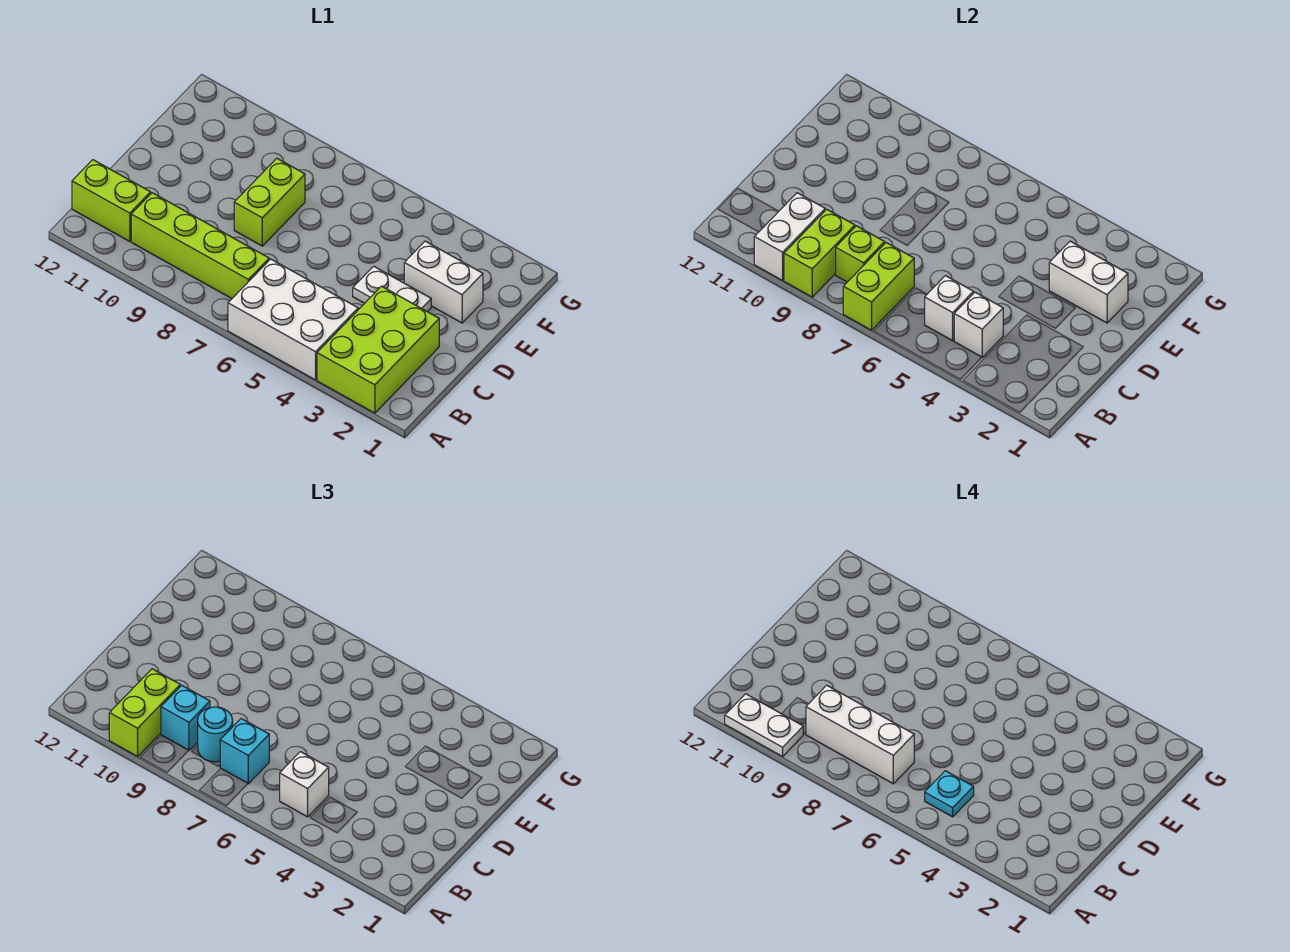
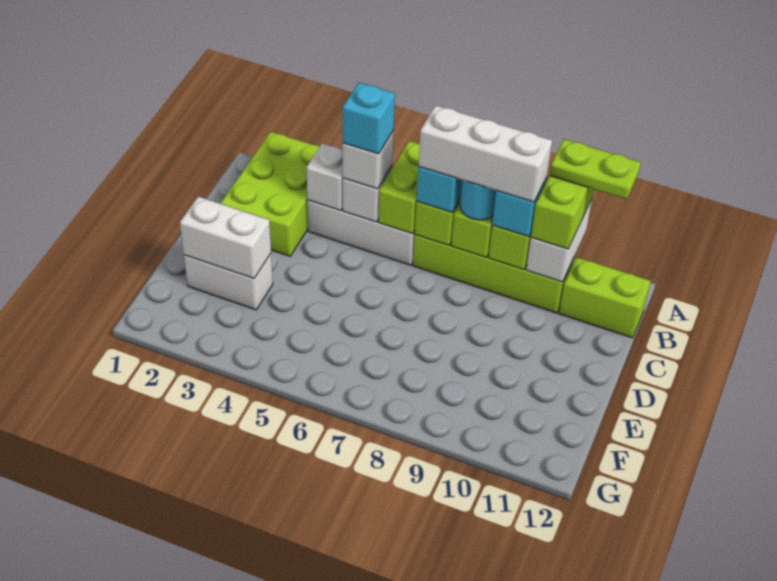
white plate A10:A11 level 4 -> lime plate A10:A11 level 4
cyan plate B5 level 4 -> cyan brick B5 level 4
white plate D3:D4 level 1 -> none
lime brick D8:E8 level 1 -> lime brick A6:B6 level 2

